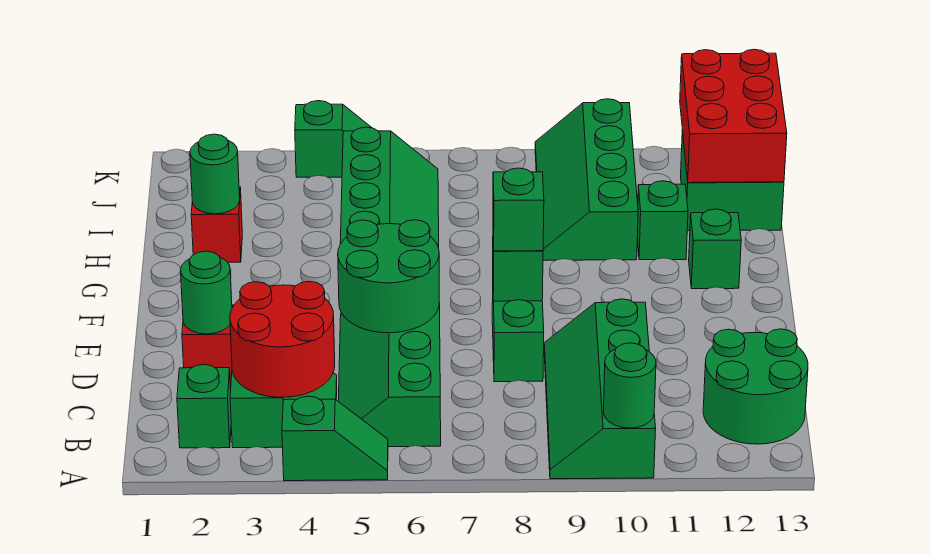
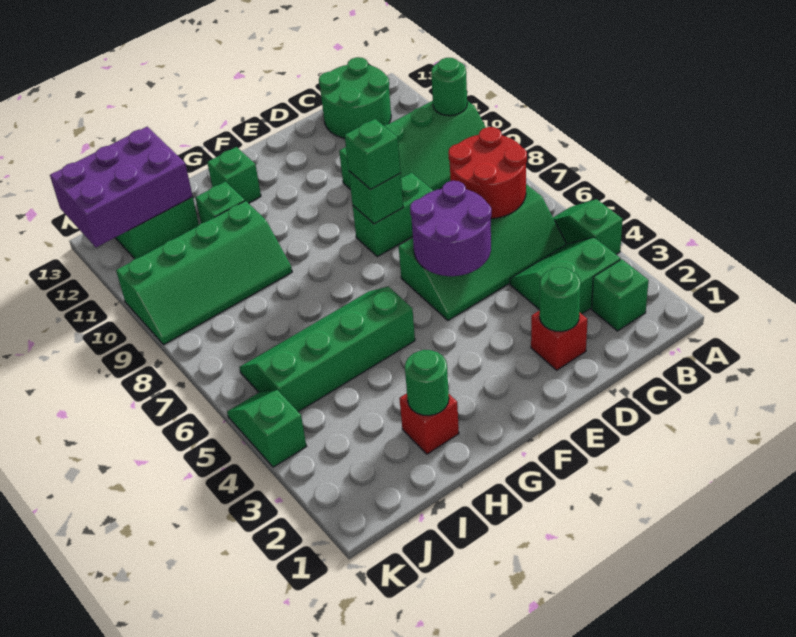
red round brick B3:C4 level 2 -> red round brick B6:C7 level 2
green round brick D5:E6 level 2 -> purple round brick D5:E6 level 2
red brick I12:K13 level 2 -> purple brick I12:K13 level 2

